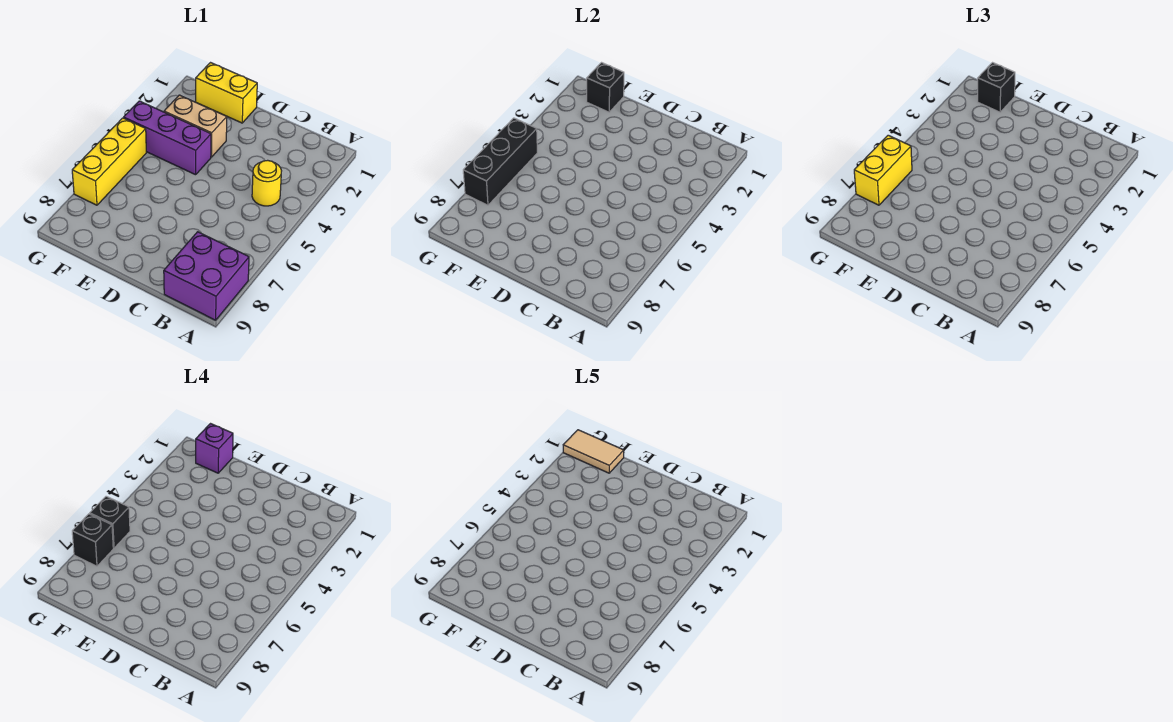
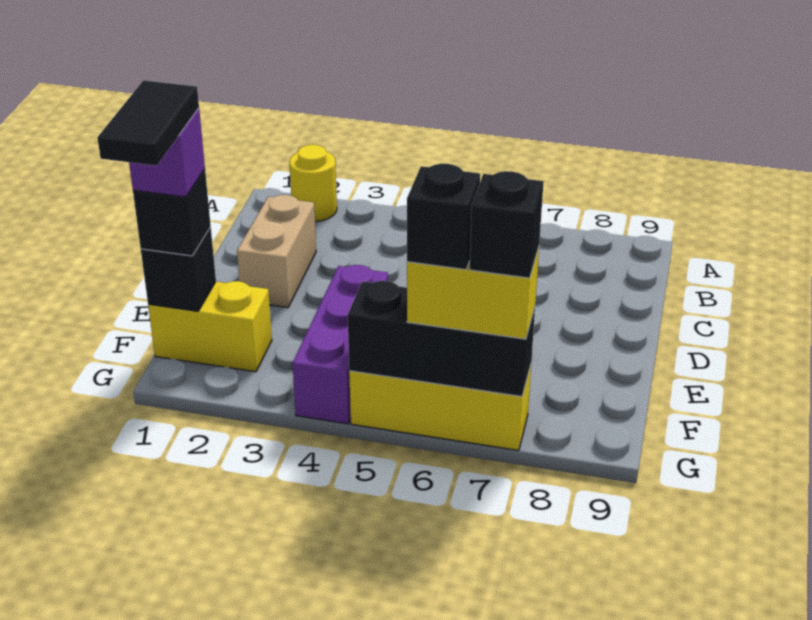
purple brick A8:B9 level 1 -> none
yellow round brick B4 level 1 -> yellow round brick A2 level 1
yellow brick E1:F1 level 1 -> yellow brick F1:F2 level 1
tan brick E3:F3 level 1 -> tan brick C2:D2 level 1
tan tile F1:G1 level 5 -> black tile F1:G1 level 5

